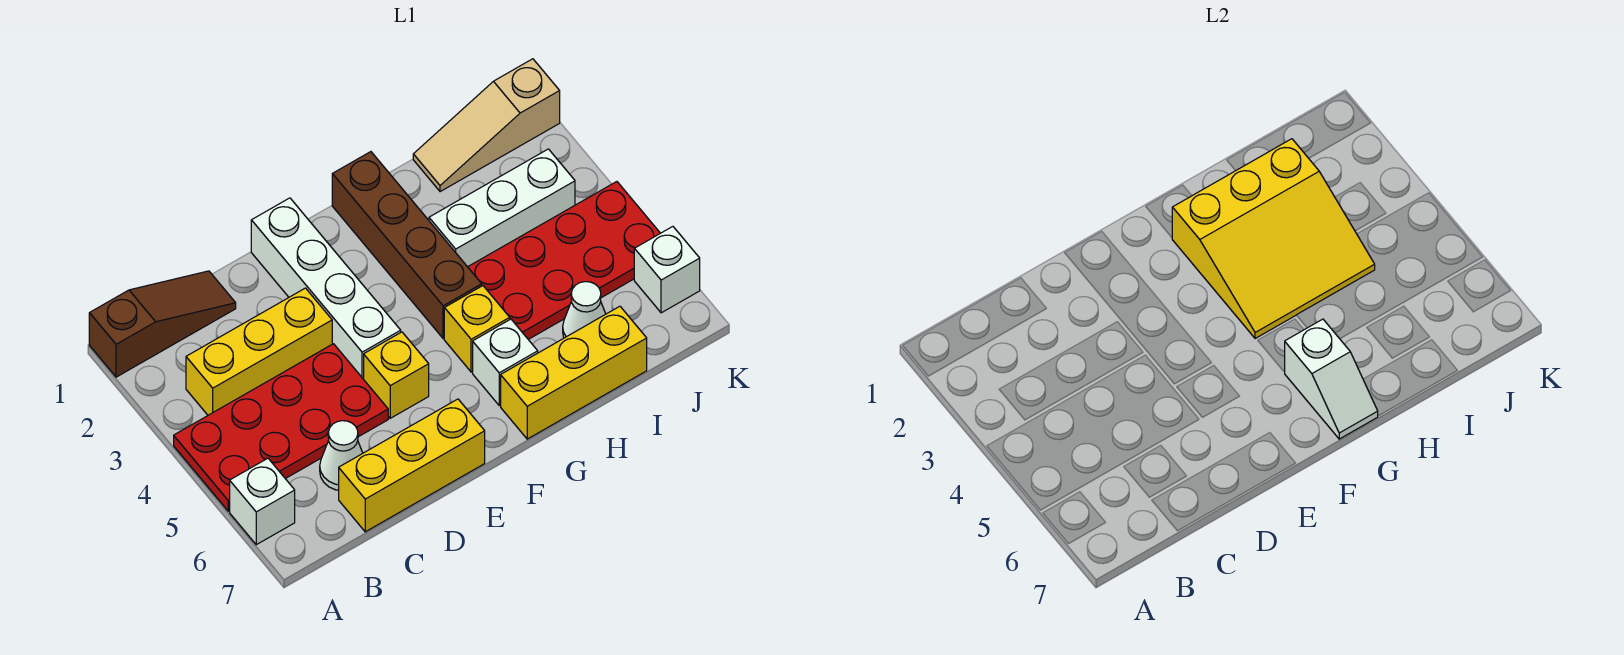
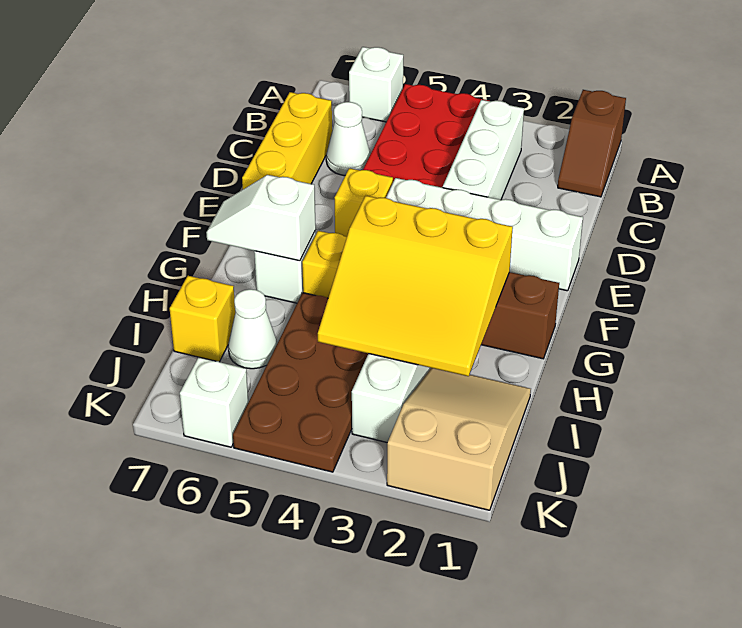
brown slope A1:C1 level 1 top A -> brown slope A1:B1 level 1 top A
yellow brick B3:D3 level 1 -> white brick B3:D3 level 1
yellow slope G2:I4 level 2 top 2 -> yellow slope G2:I4 level 2 top G
yellow brick G7:I7 level 1 -> yellow brick I7 level 1
red plate H4:K5 level 1 -> brown plate H4:K5 level 1
tan slope I1:K1 level 1 top K -> tan slope I1:K2 level 1 top K

